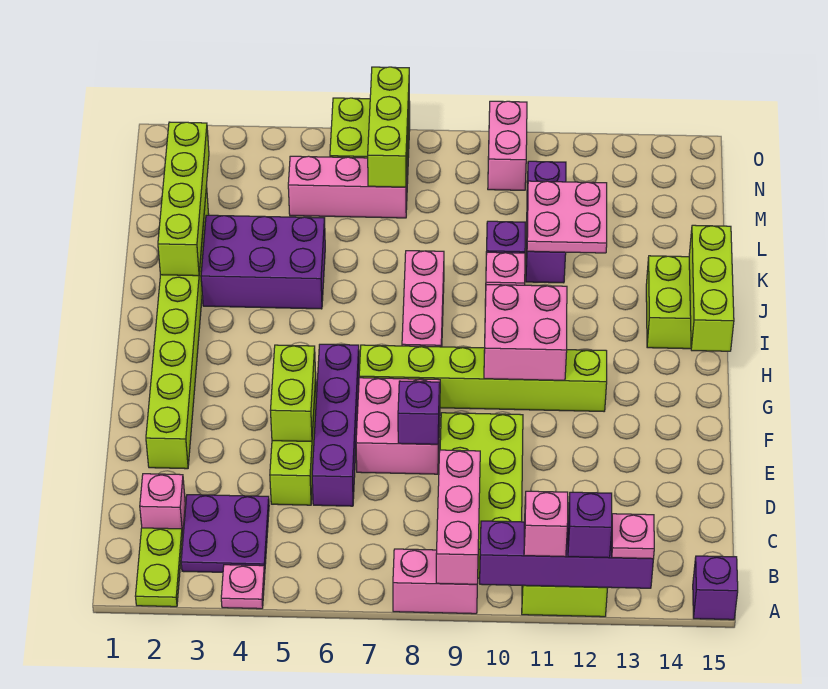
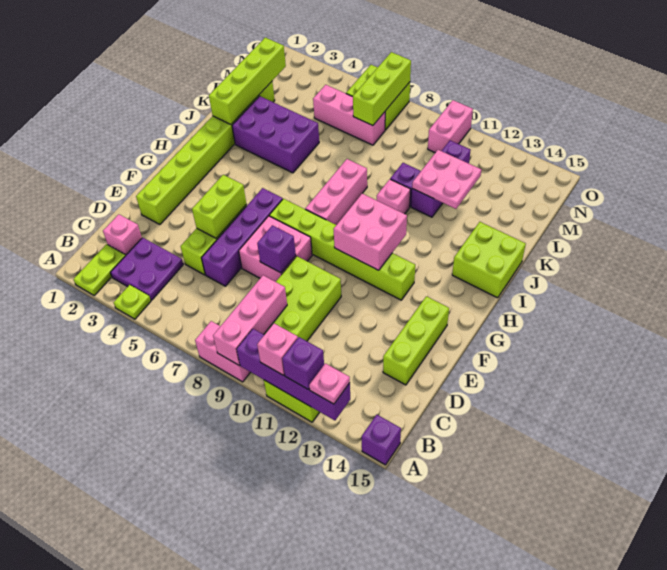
pink plate A4 level 1 -> lime plate A4 level 1
lime brick H15:J15 level 2 -> lime brick D14:F14 level 1

